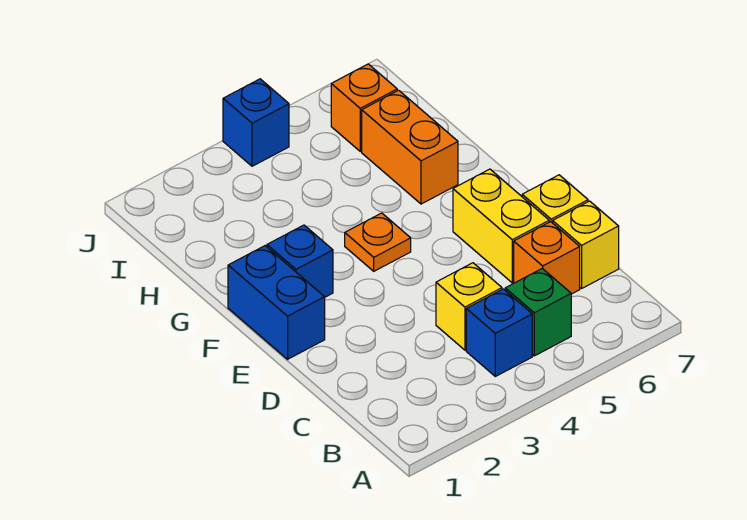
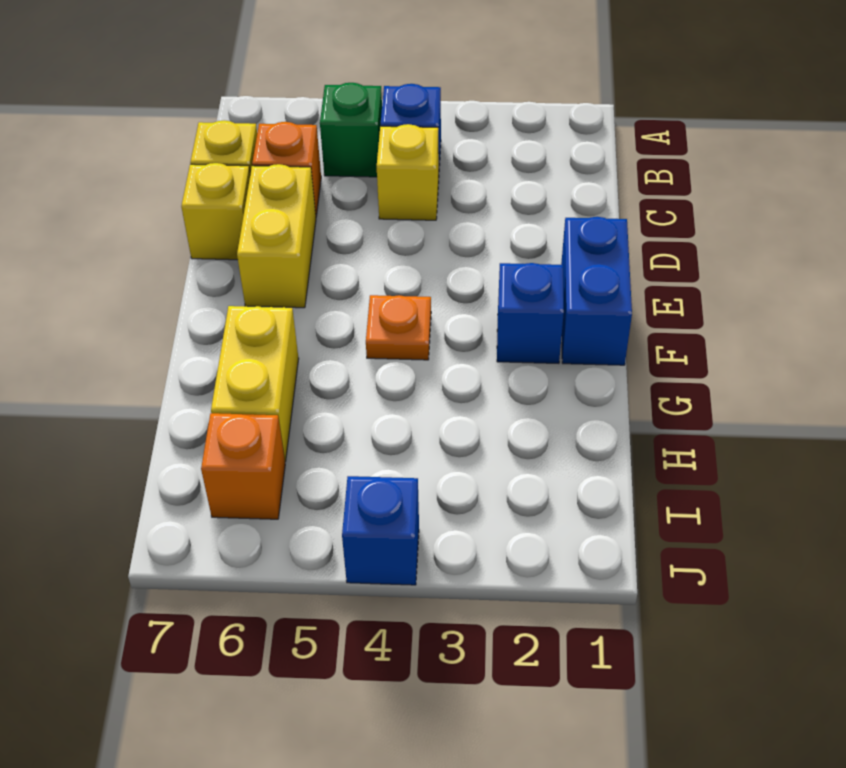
orange brick G6:H6 level 1 -> yellow brick G6:H6 level 1

